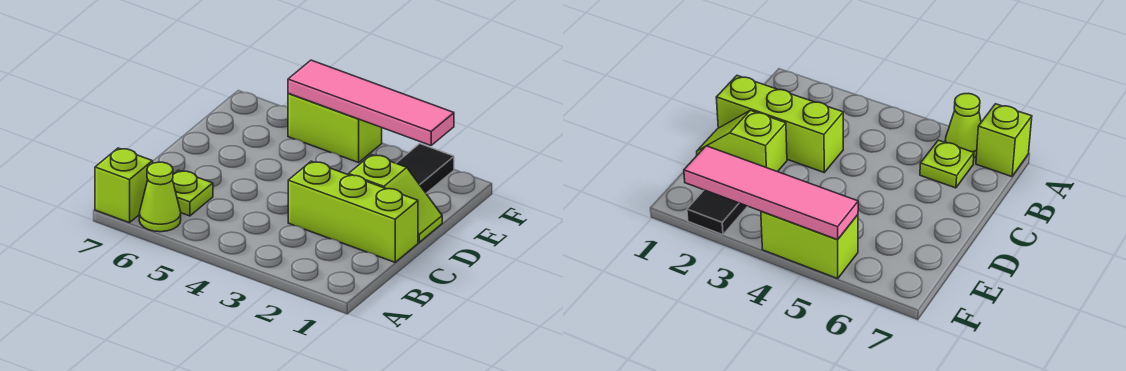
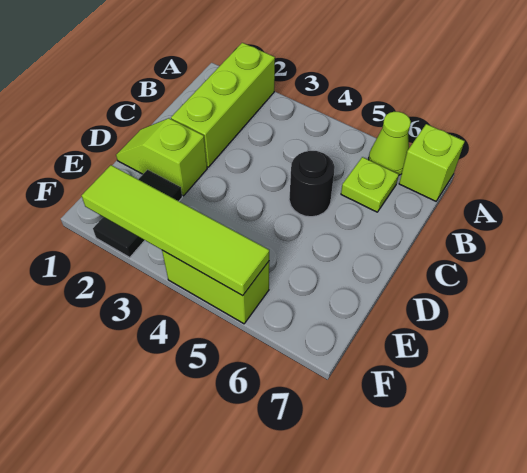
lime brick C1:C3 level 1 -> lime brick A2:C2 level 1
none -> black round brick C5 level 1
pink tile F2:F5 level 2 -> lime tile F2:F5 level 2

